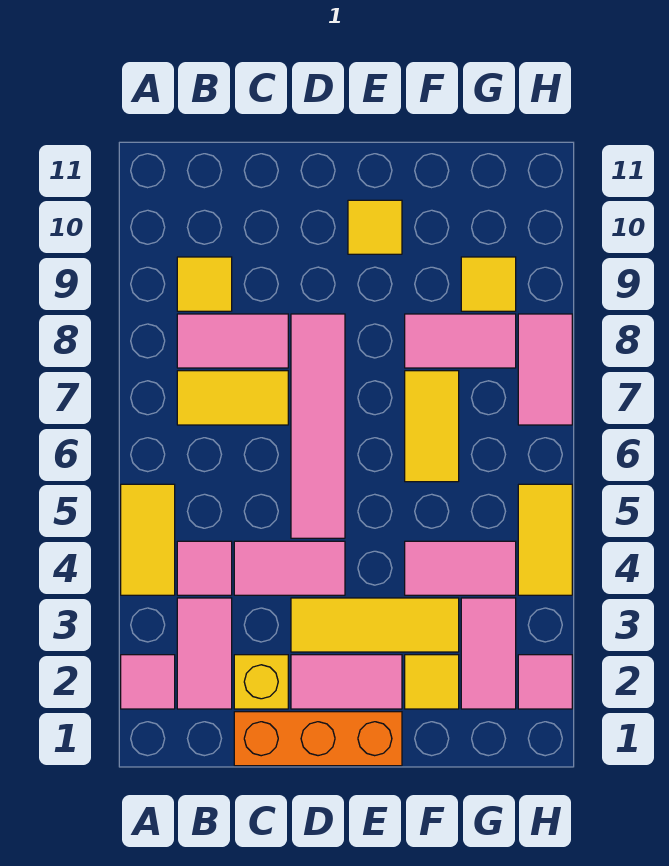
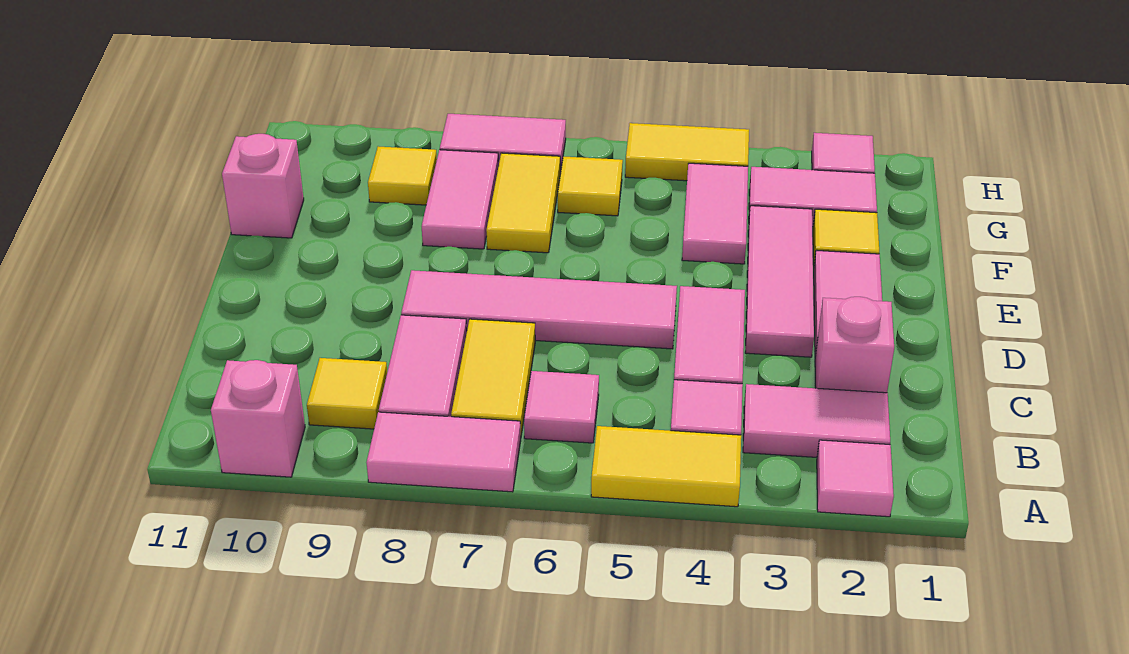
none -> pink tile A7:A8 level 1
none -> pink brick A10 level 1
none -> pink tile B6 level 1
orange brick C1:E1 level 1 -> none
yellow brick C2 level 1 -> pink brick C2 level 1
yellow tile D3:F3 level 1 -> pink tile D3:F3 level 1
yellow tile E10 level 1 -> yellow tile G6 level 1
yellow tile F6:F7 level 1 -> yellow tile F7:G7 level 1
none -> pink brick F11 level 1

